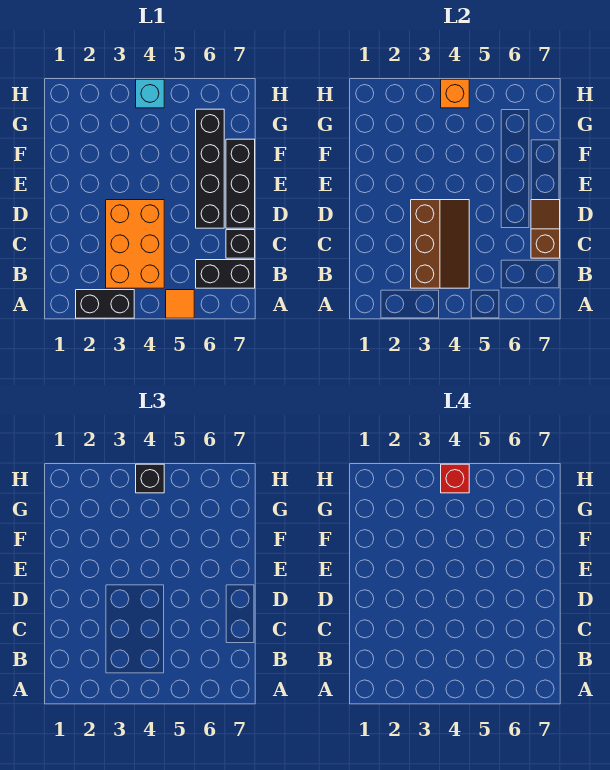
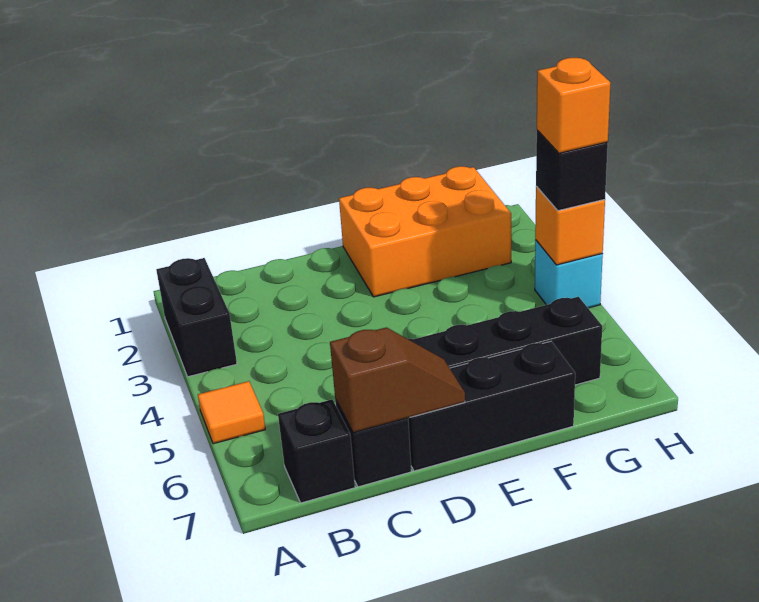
orange brick B3:D4 level 1 -> orange brick E1:G2 level 1
brown slope B3:D4 level 2 top 3 -> none
black brick B6:B7 level 1 -> black brick B7 level 1
red brick H4 level 4 -> orange brick H4 level 4

